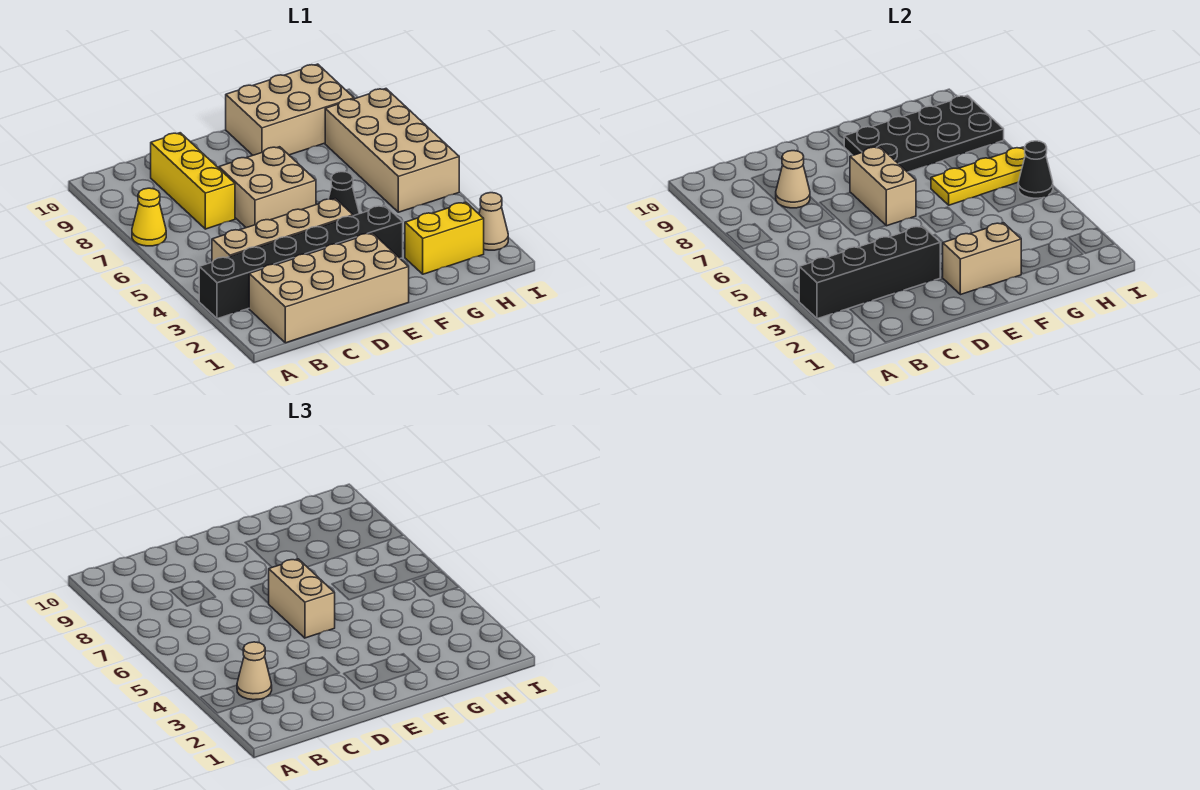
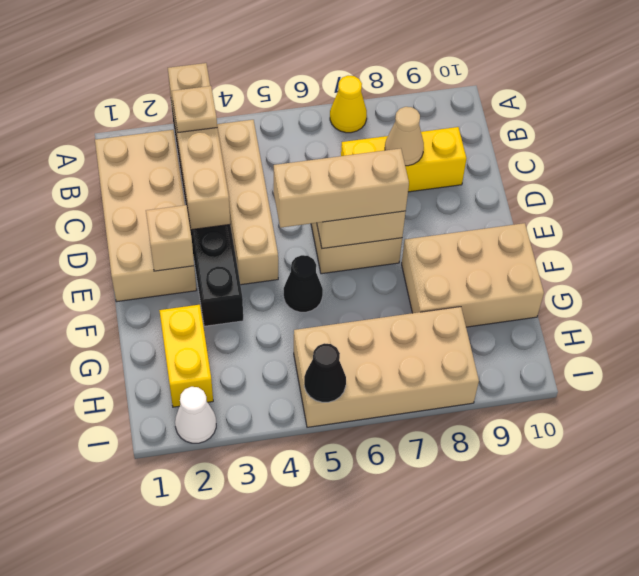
black brick A3:D3 level 2 -> tan brick A3:D3 level 2
tan cone B3 level 3 -> tan plate B3 level 3
tan brick E2:F2 level 2 -> tan brick E2 level 2
tan brick E5:E6 level 3 -> tan brick E5:E7 level 3
black plate F8:I9 level 2 -> none
tan brick F9:H10 level 1 -> tan brick F8:G10 level 1
yellow plate G6:I6 level 2 -> none
tan cone I2 level 1 -> white cone I2 level 1

